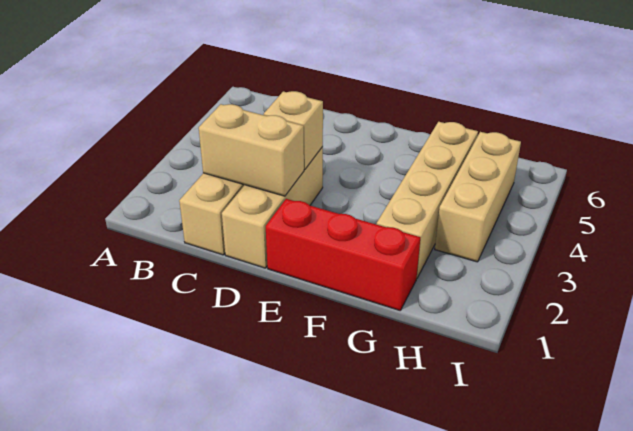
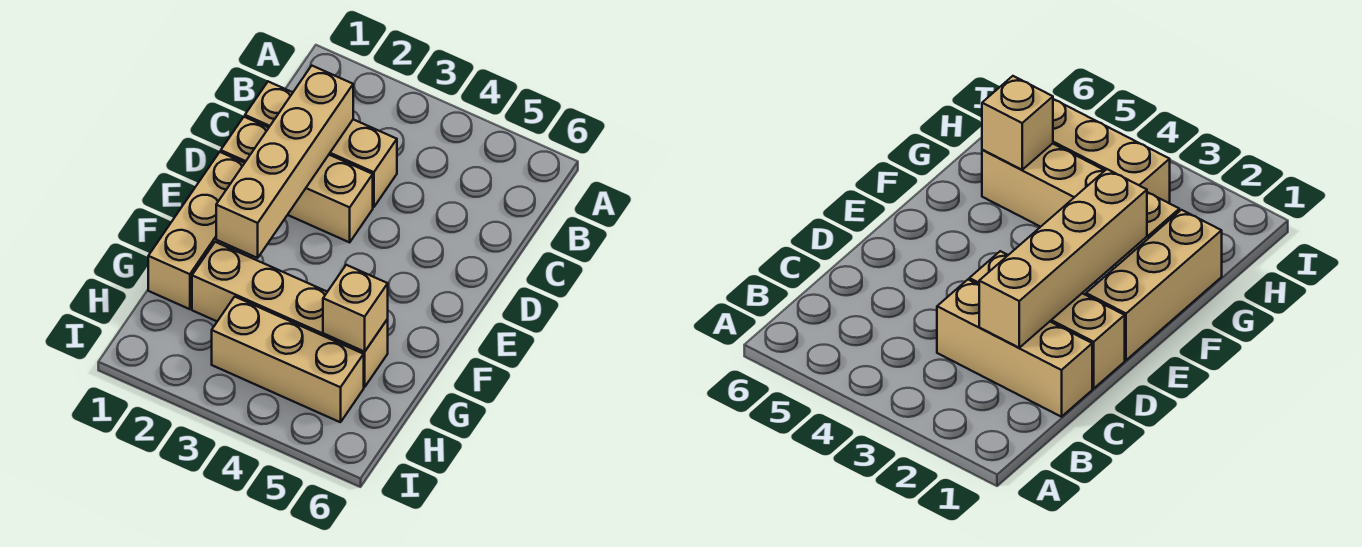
tan brick C2:D2 level 2 -> tan brick C2:F2 level 2
tan brick D3 level 2 -> tan brick G5 level 2
red brick E1:G1 level 1 -> tan brick E1:G1 level 1

